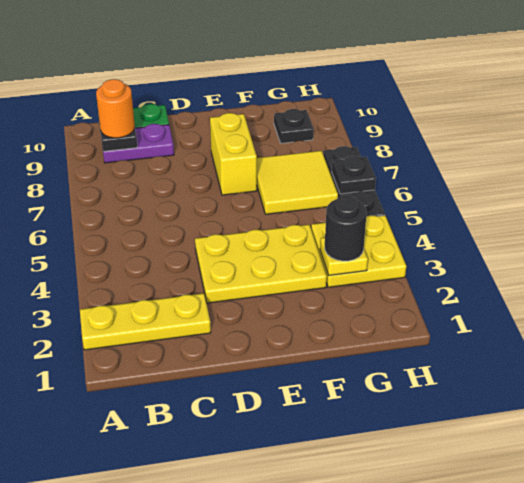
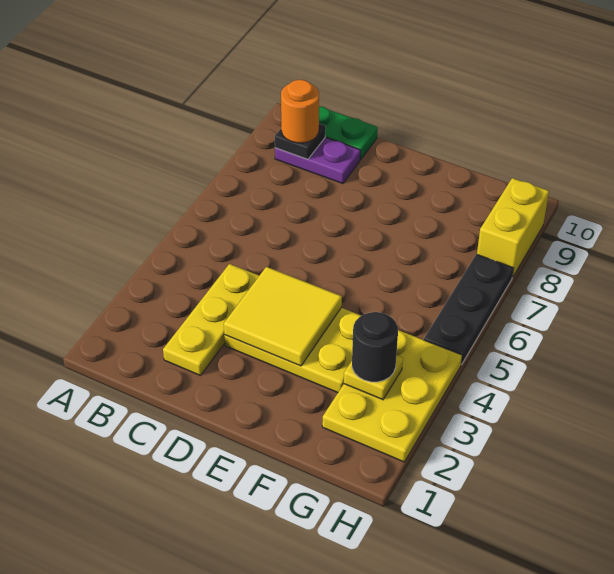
yellow plate A2:C2 level 1 -> yellow plate C2:C4 level 1
yellow brick E7:E8 level 1 -> yellow brick H8:H9 level 1
yellow tile F6:G7 level 1 -> yellow tile D3:E4 level 2
yellow plate G3:H4 level 1 -> yellow plate G2:H4 level 1
black plate G9 level 1 -> none
black plate H6 level 2 -> none

